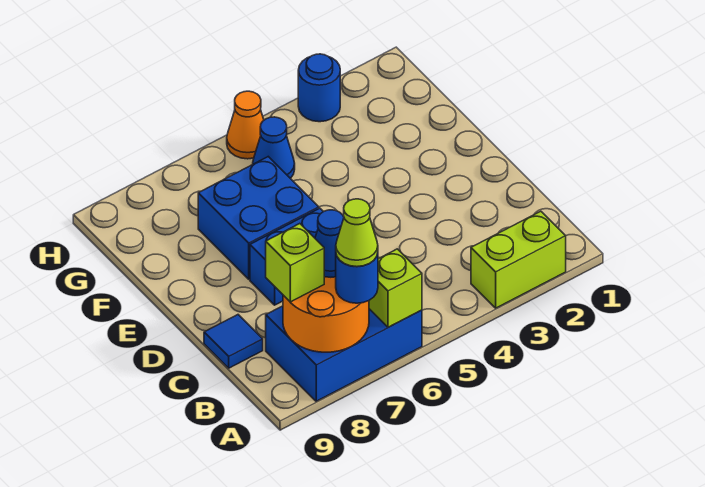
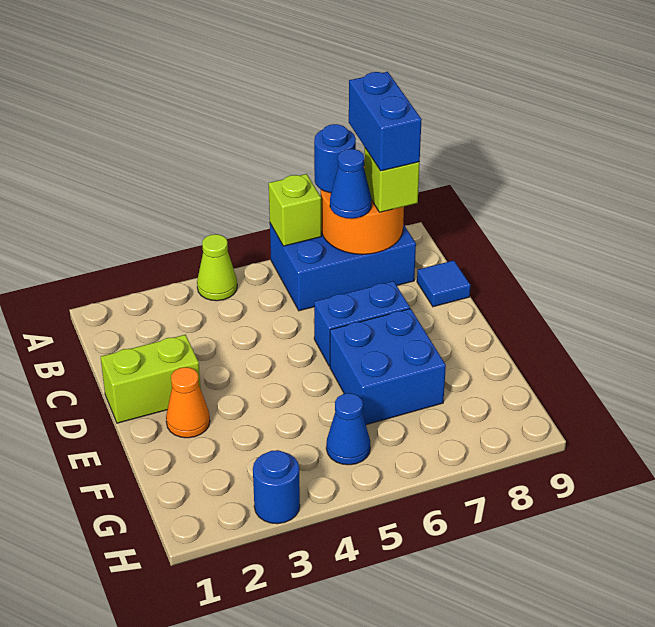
lime brick A2:A3 level 1 -> lime brick D1:D2 level 1
lime cone A7 level 4 -> lime cone A4 level 1
none -> blue brick A8:B8 level 4
orange cone H5 level 1 -> orange cone E2 level 1

